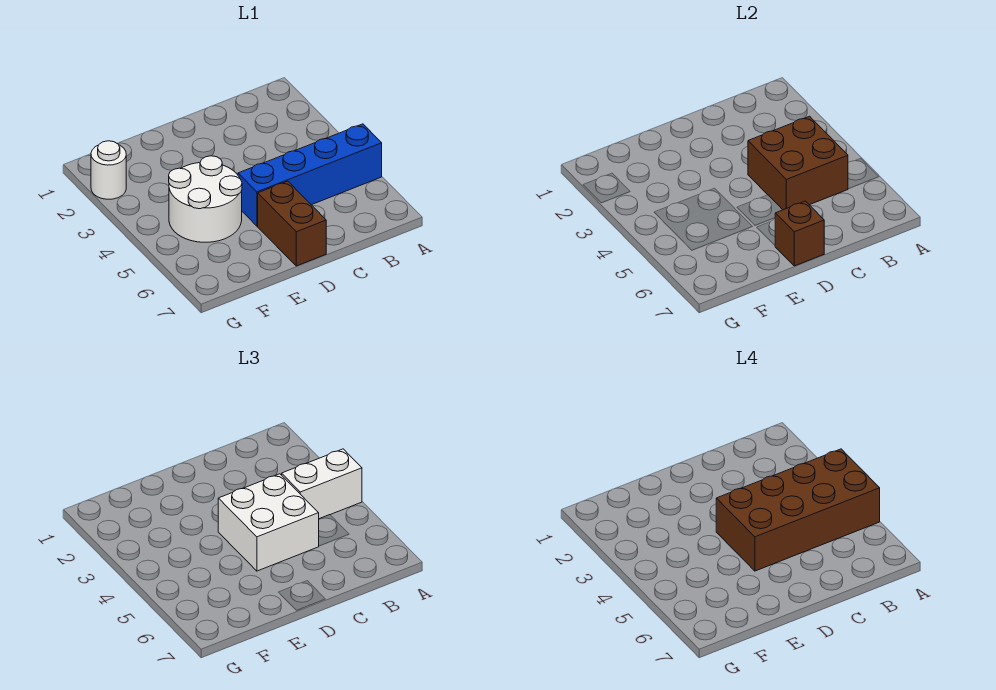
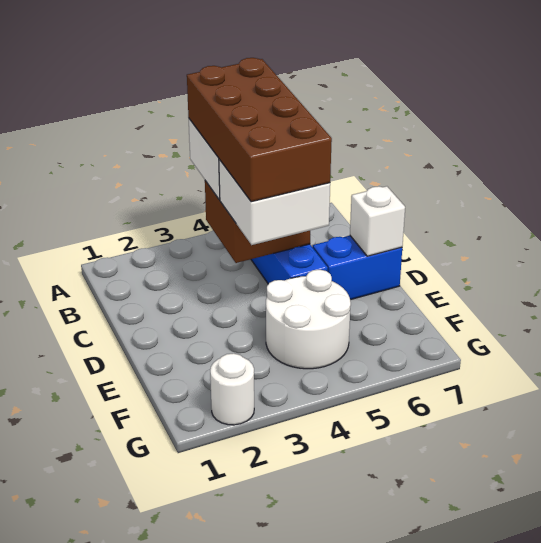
brown brick D6:D7 level 1 -> blue brick D6:D7 level 1
brown brick D7 level 2 -> white brick D7 level 2

